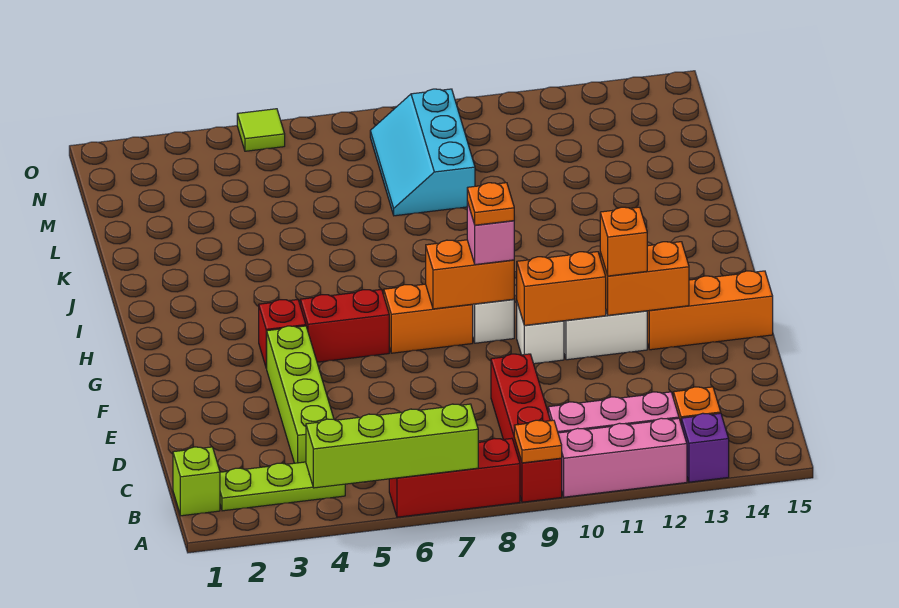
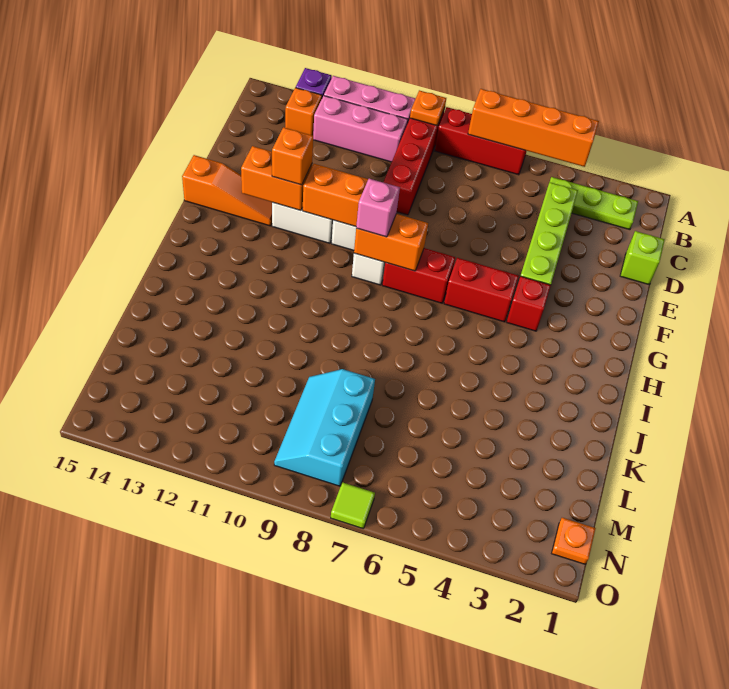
lime brick A4:A7 level 2 -> orange brick A4:A7 level 2
lime brick B1 level 1 -> lime brick D1 level 1
orange brick F13:F15 level 1 -> orange slope F13:F15 level 1 top 15
orange brick G7:G8 level 1 -> red brick G7:G8 level 1
orange plate G9 level 4 -> orange plate N1 level 1
cyan slope L8:N9 level 1 top 9 -> cyan slope L8:N9 level 1 top 8
lime tile O5 level 1 -> lime tile O7 level 1

